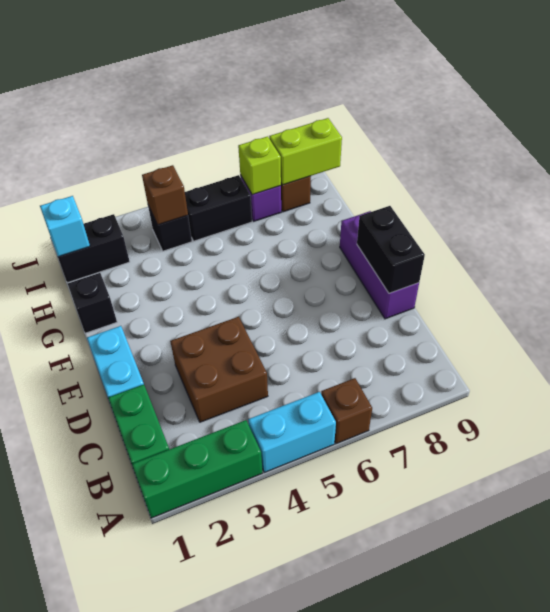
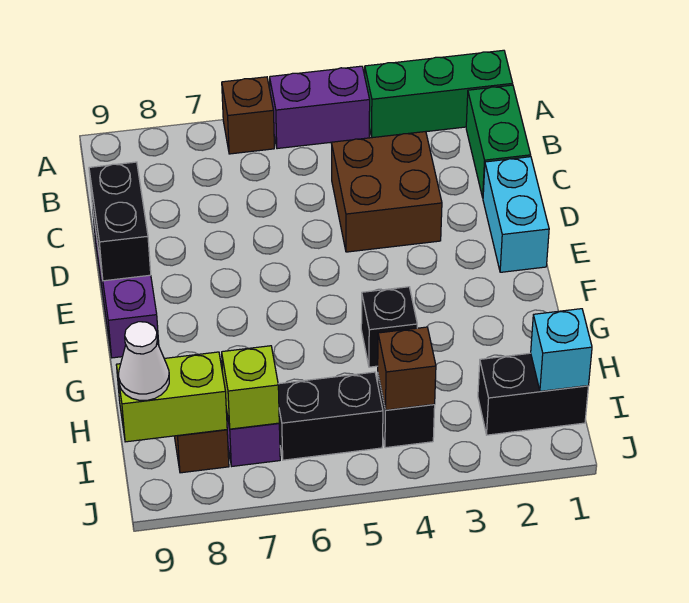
cyan brick A4:A5 level 1 -> purple brick A4:A5 level 1
black brick G1 level 1 -> black brick G4 level 1
none -> white cone I9 level 3

